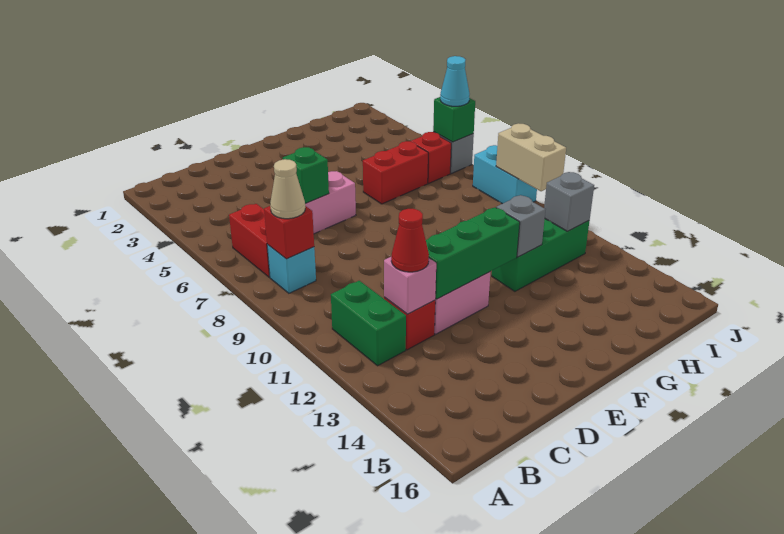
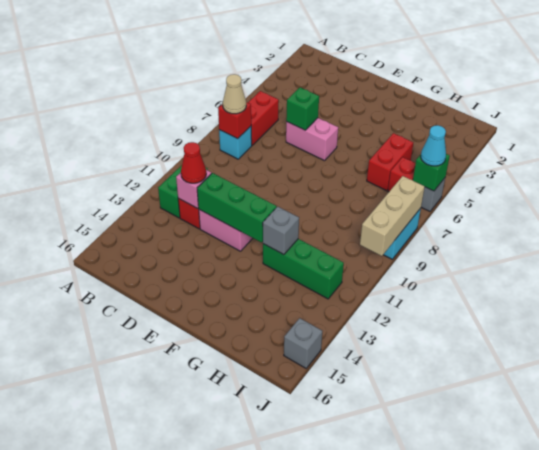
red brick G6:H6 level 1 -> red brick H5:H6 level 1
grey brick I12 level 2 -> grey brick J15 level 1
tan brick J9:J10 level 2 -> tan brick J8:J10 level 2

